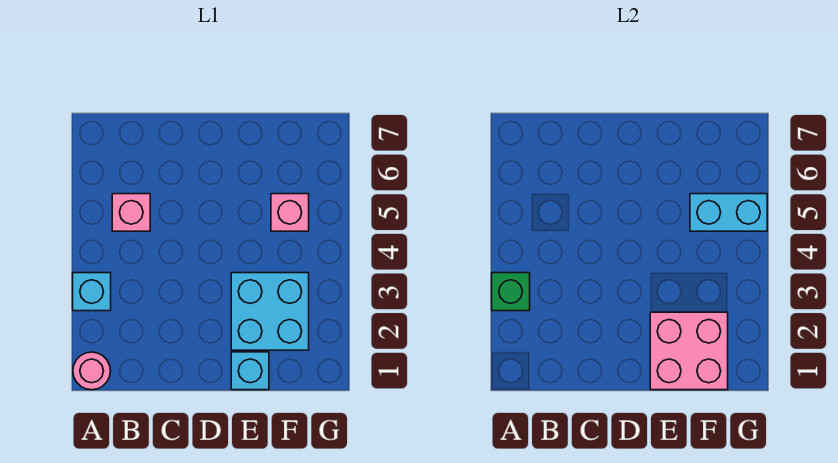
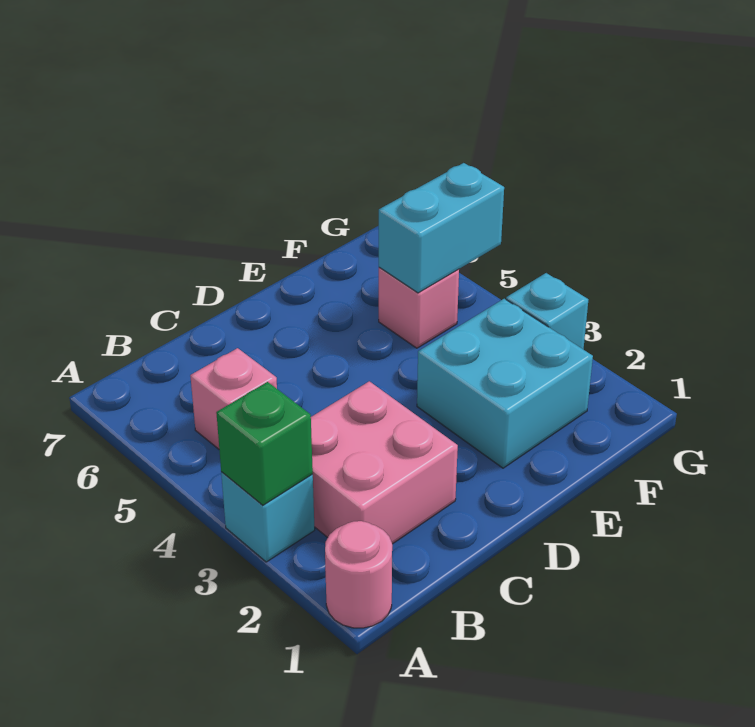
cyan brick E1 level 1 -> cyan brick G3 level 1
pink brick E1:F2 level 2 -> pink brick B2:C3 level 1

